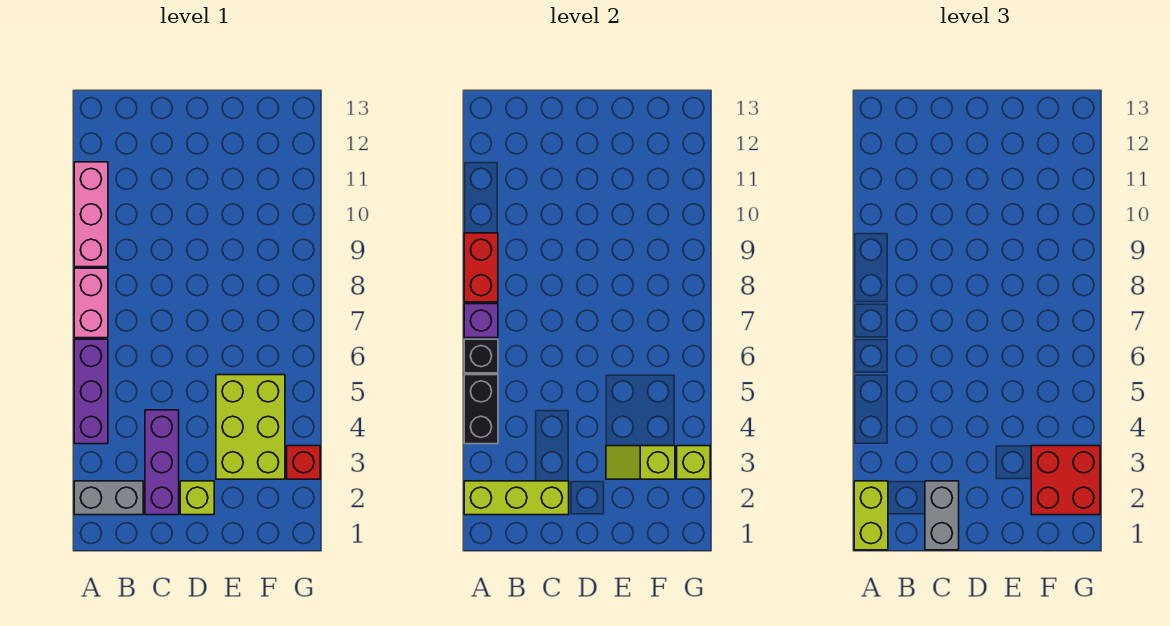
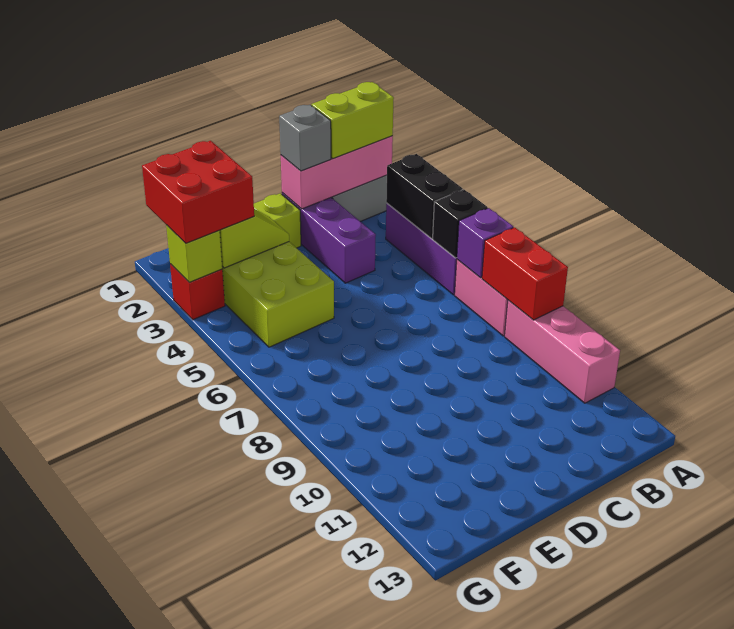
lime brick A1:A2 level 3 -> lime brick A2:B2 level 3
lime brick A2:C2 level 2 -> pink brick A2:C2 level 2
grey brick C1:C2 level 3 -> grey brick C2 level 3

